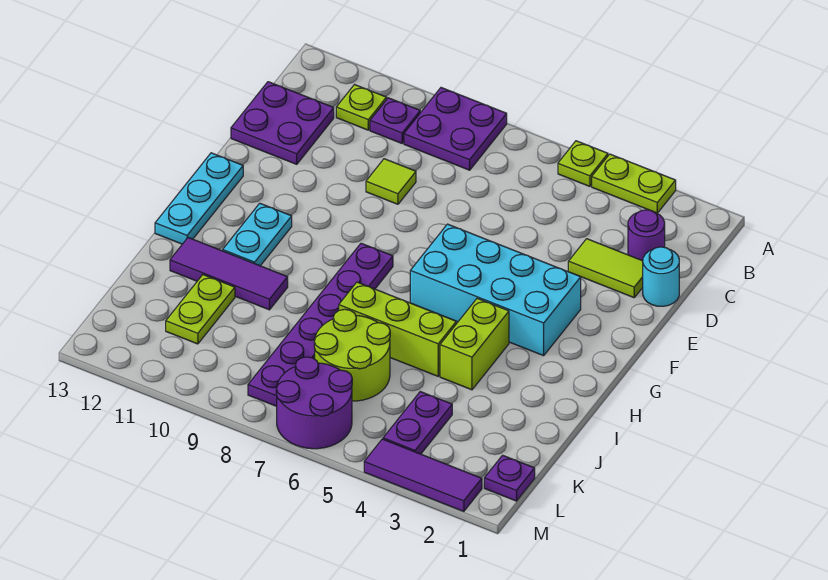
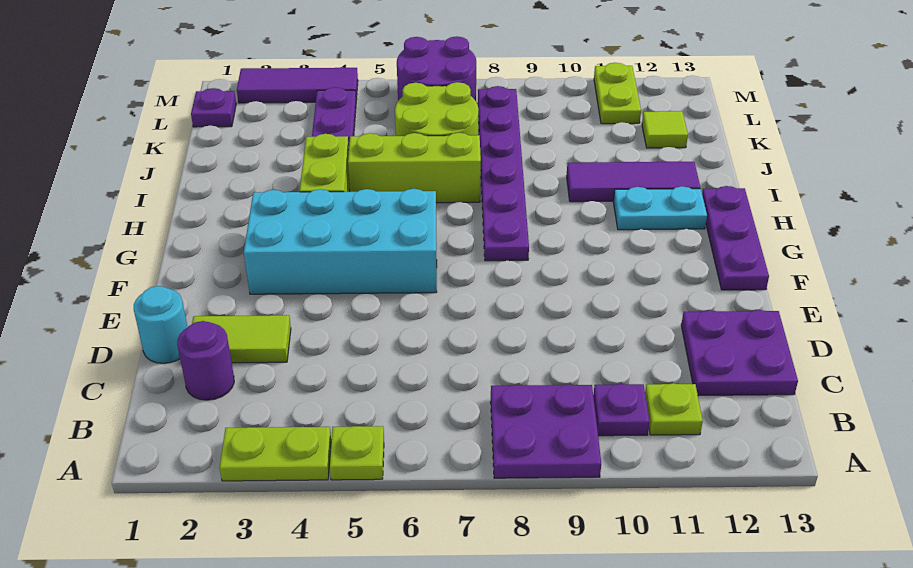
lime tile D9 level 1 -> lime tile K12 level 1
cyan plate F13:H13 level 1 -> purple plate F13:H13 level 1
cyan plate G11:H11 level 1 -> cyan plate H11:H12 level 1
lime plate J11:K11 level 1 -> lime plate L11:M11 level 1

